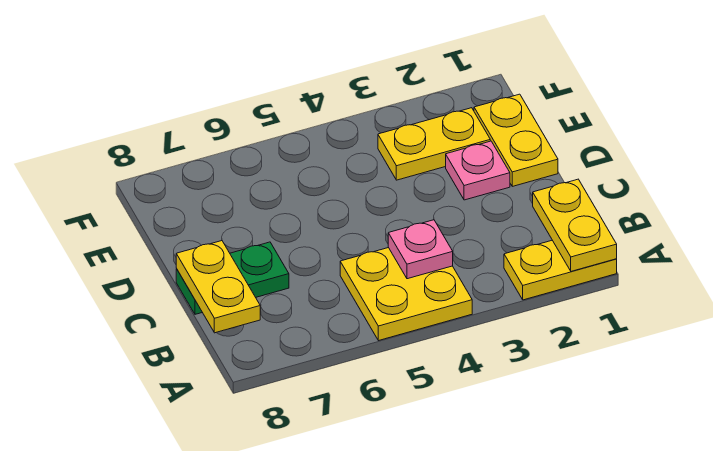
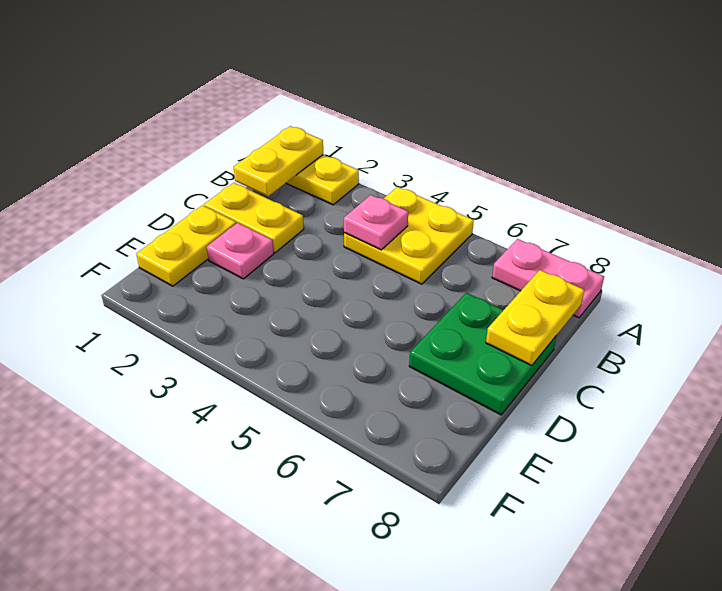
none -> pink plate A7:A8 level 1
green plate C7:C8 level 1 -> green plate C7:D8 level 1
yellow plate E2:E3 level 1 -> yellow plate C1:C2 level 1

